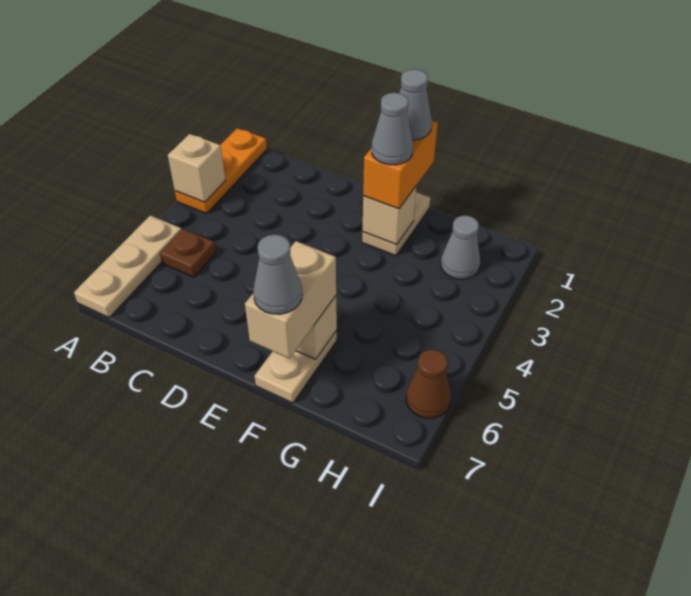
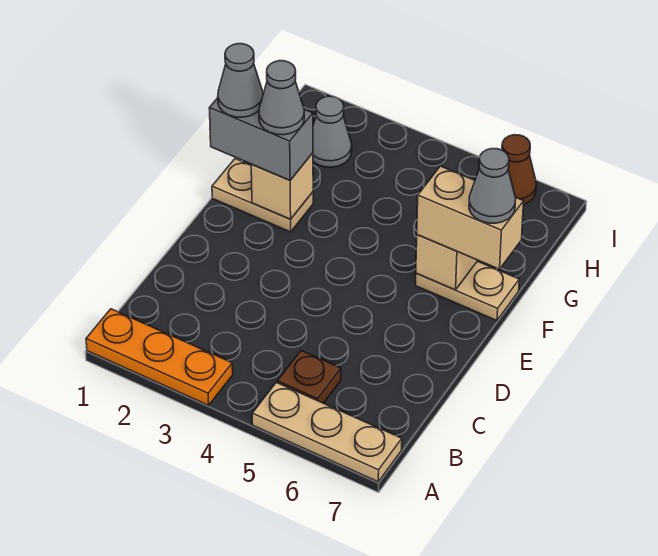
tan brick A3 level 2 -> none
orange brick F1:F2 level 3 -> grey brick F1:F2 level 3

